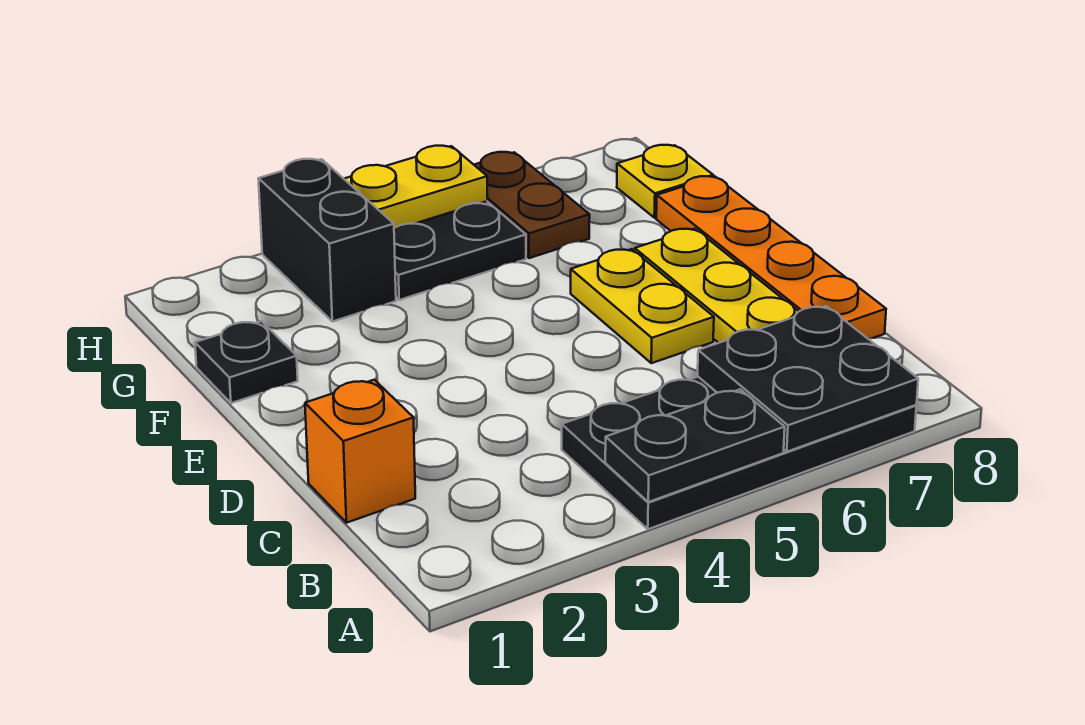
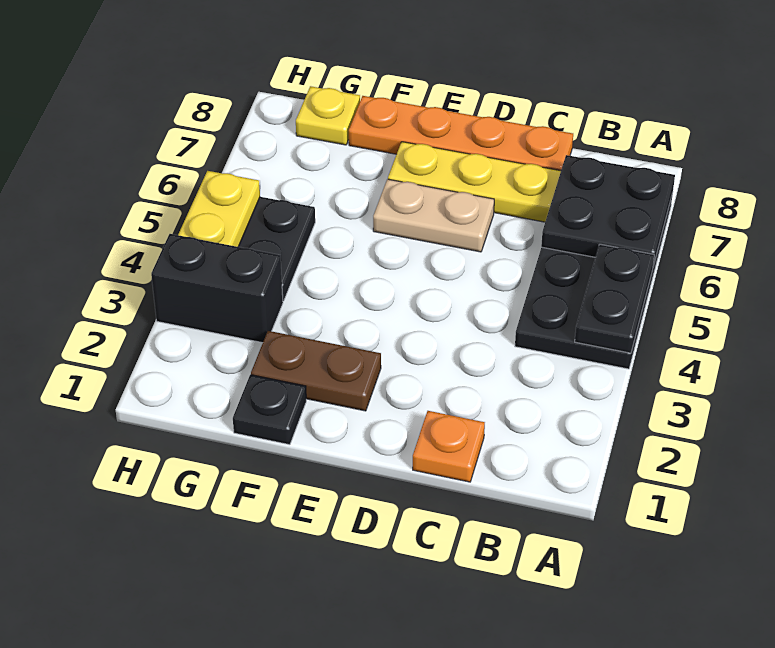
orange brick C1 level 1 -> orange plate C1 level 1
yellow plate D6:E6 level 1 -> tan plate D6:E6 level 1
brown plate G6:H6 level 1 -> brown plate E2:F2 level 1

